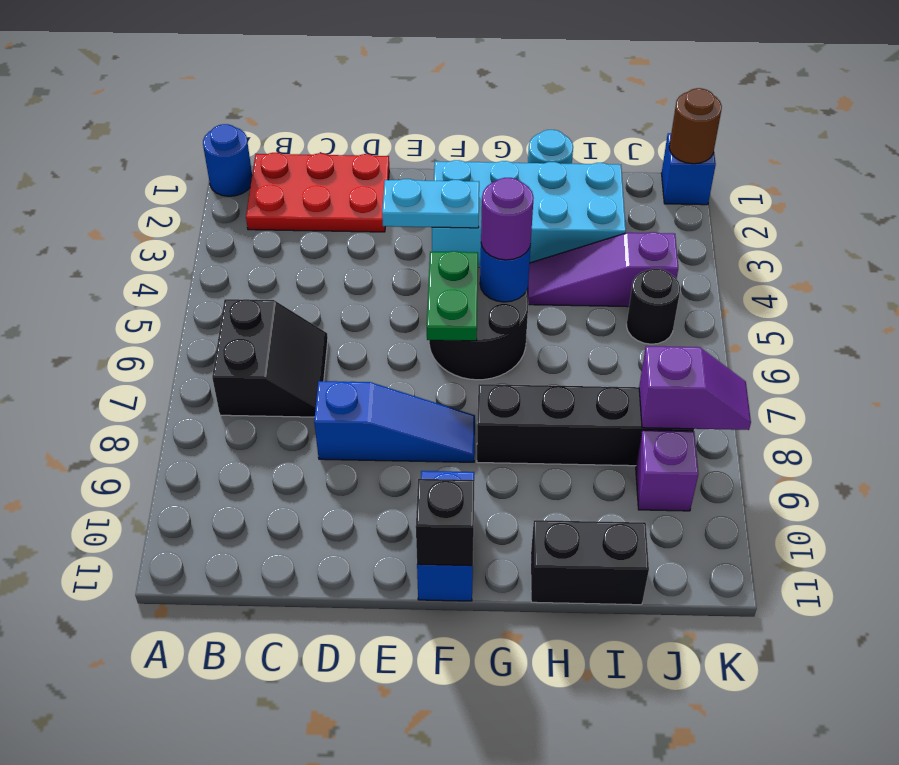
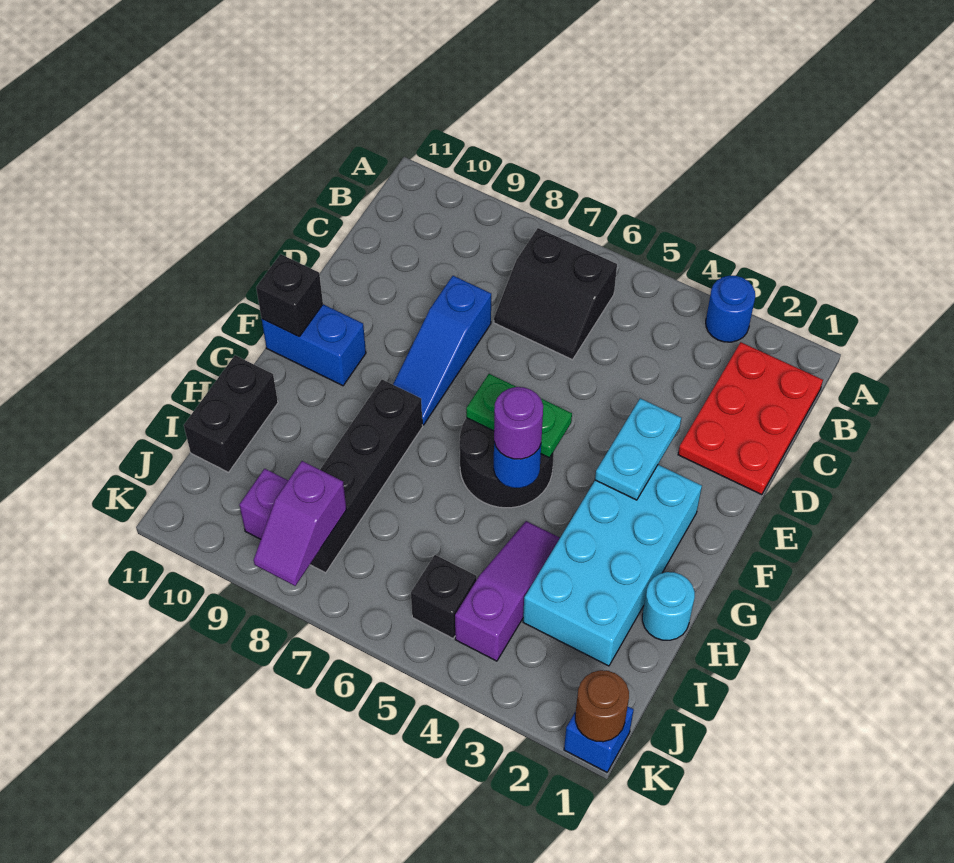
blue round brick A1 level 1 -> blue round brick A3 level 1
black round brick J5 level 1 -> black brick J5 level 1

